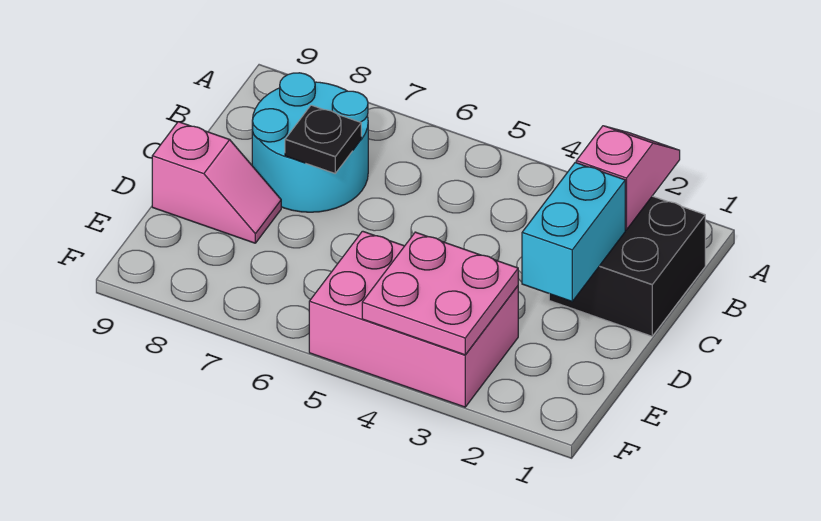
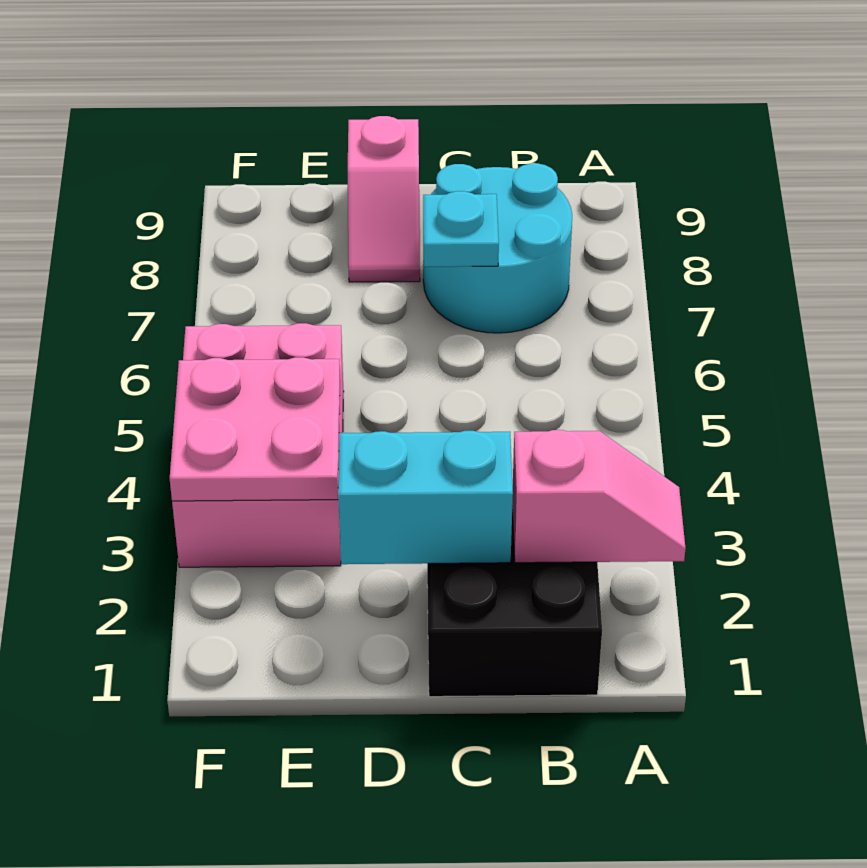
black plate C7 level 2 -> cyan plate C7 level 2

